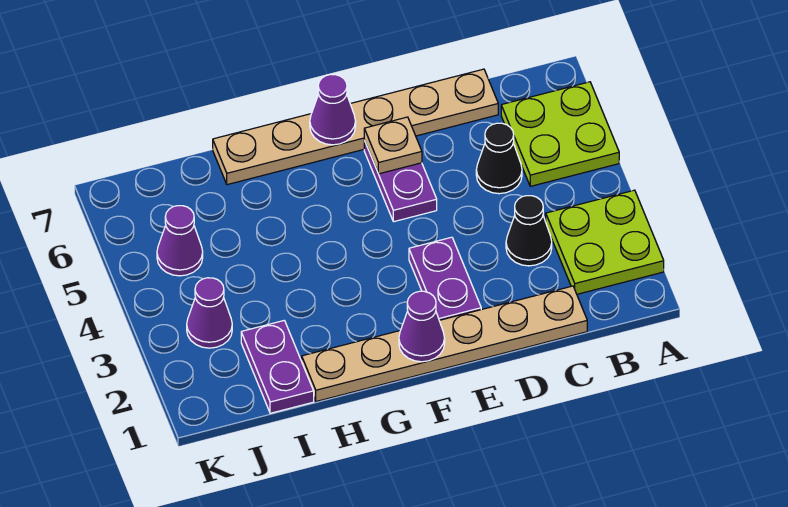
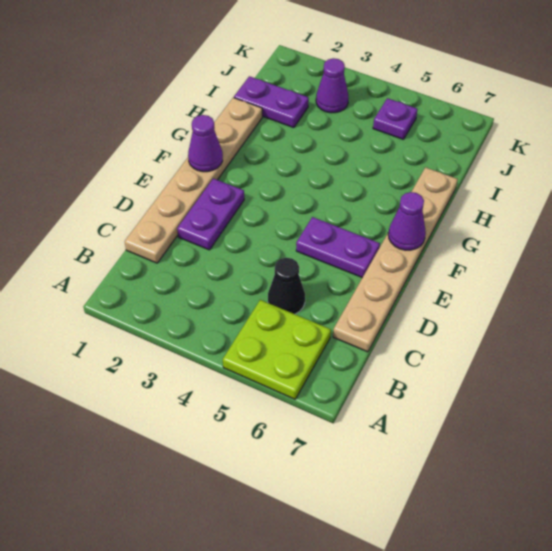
lime plate A2:B3 level 1 -> none
black cone C3 level 1 -> none
purple plate E2:E3 level 1 -> purple plate D2:E2 level 1
tan plate E6 level 2 -> none
purple cone J5 level 1 -> purple plate J5 level 1

